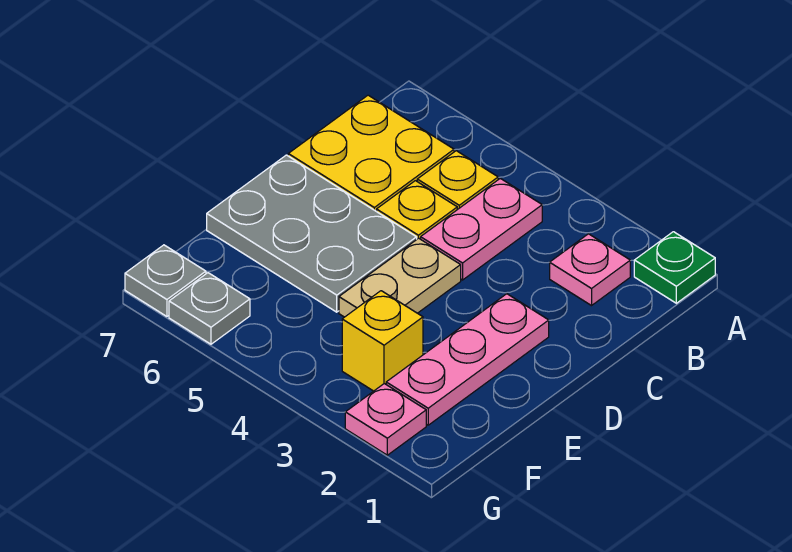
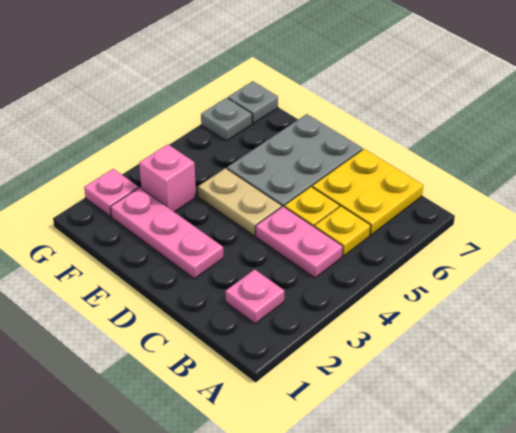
green plate A1 level 1 -> none
yellow brick F3 level 1 -> pink brick F3 level 1

